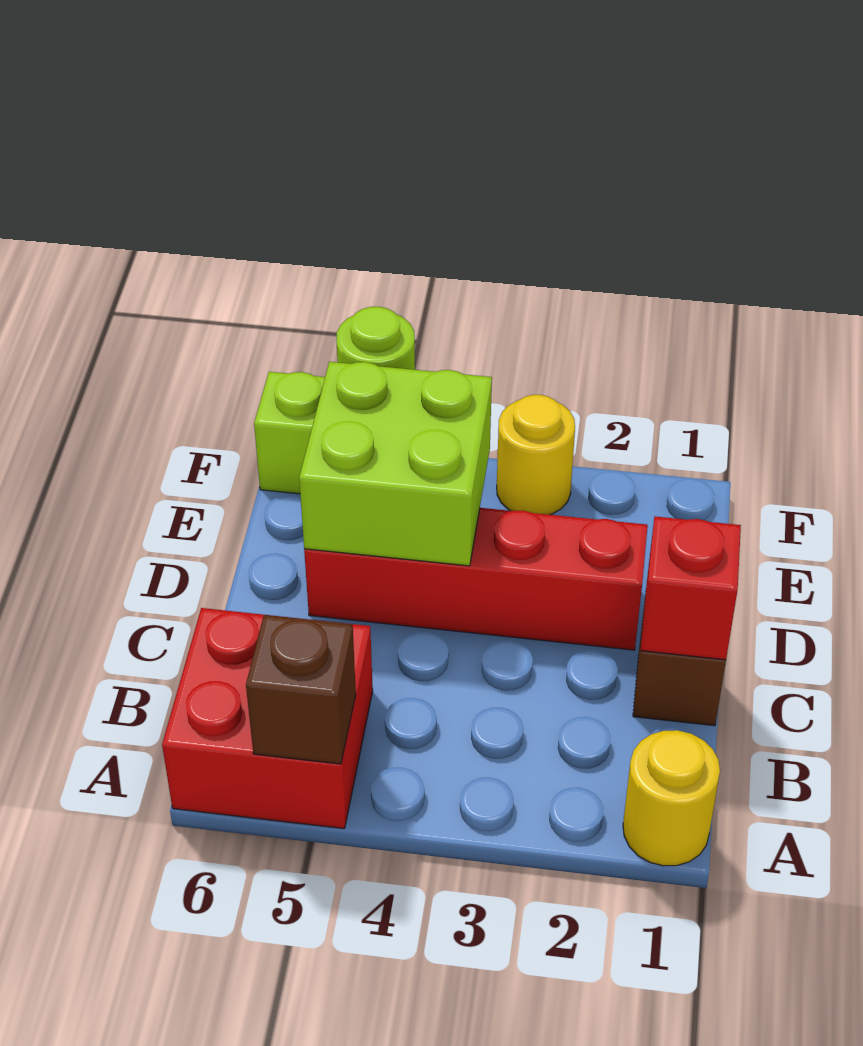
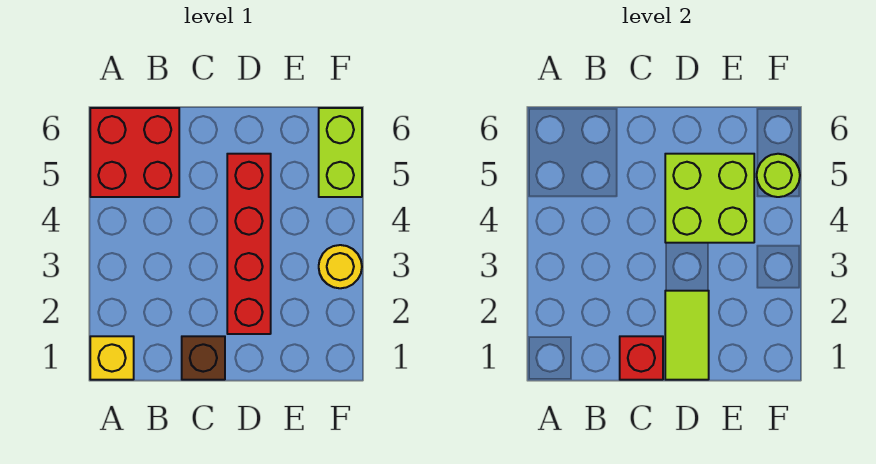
yellow round brick A1 level 1 -> yellow brick A1 level 1
brown brick A5 level 2 -> none
none -> lime tile D1:D2 level 2

